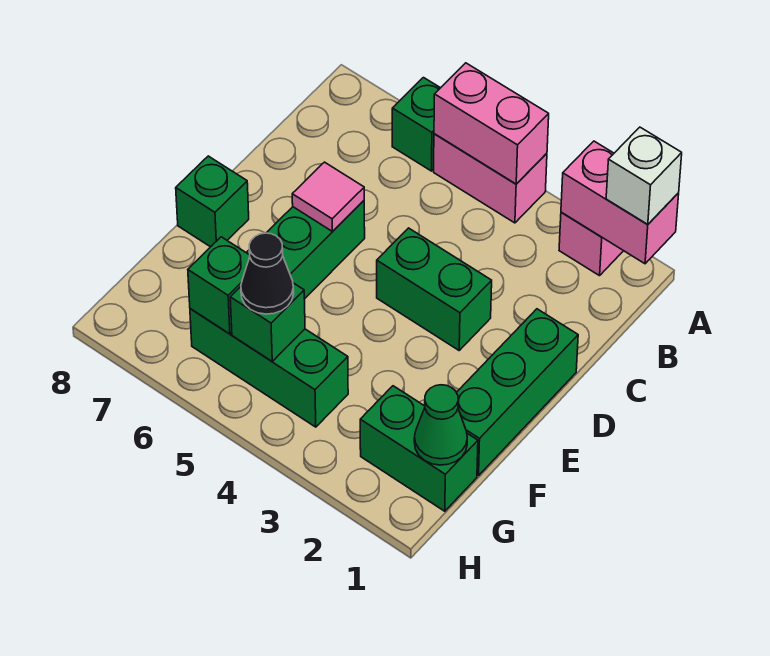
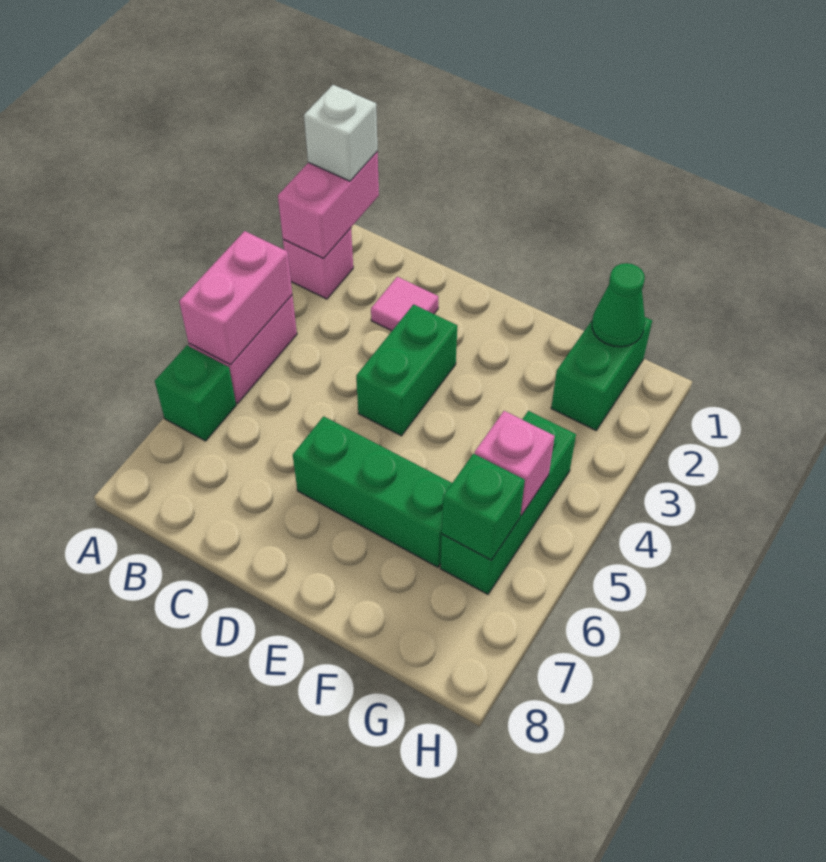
green brick D1:F1 level 1 -> none
pink tile D6 level 2 -> pink tile C2 level 1
green brick E8 level 1 -> none
green brick G5 level 2 -> pink brick G5 level 2
black cone G5 level 3 -> none

